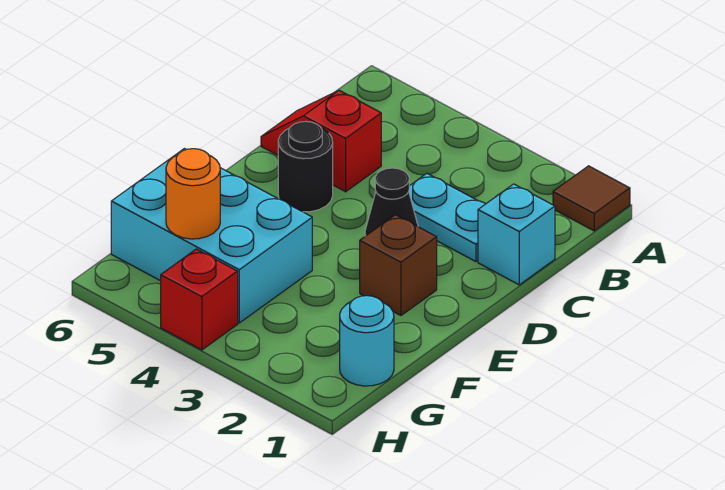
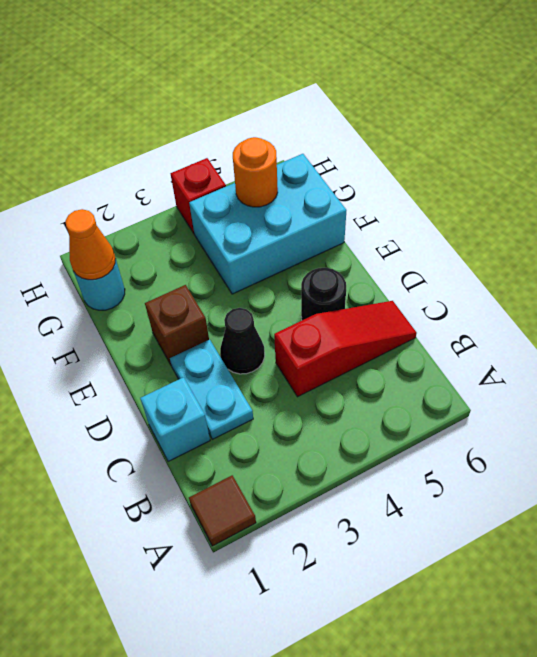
cyan plate C2:C3 level 1 -> cyan plate C2:D2 level 1
red slope C5:C6 level 1 top 5 -> red slope C4:C6 level 1 top 4
none -> orange cone G1 level 2

